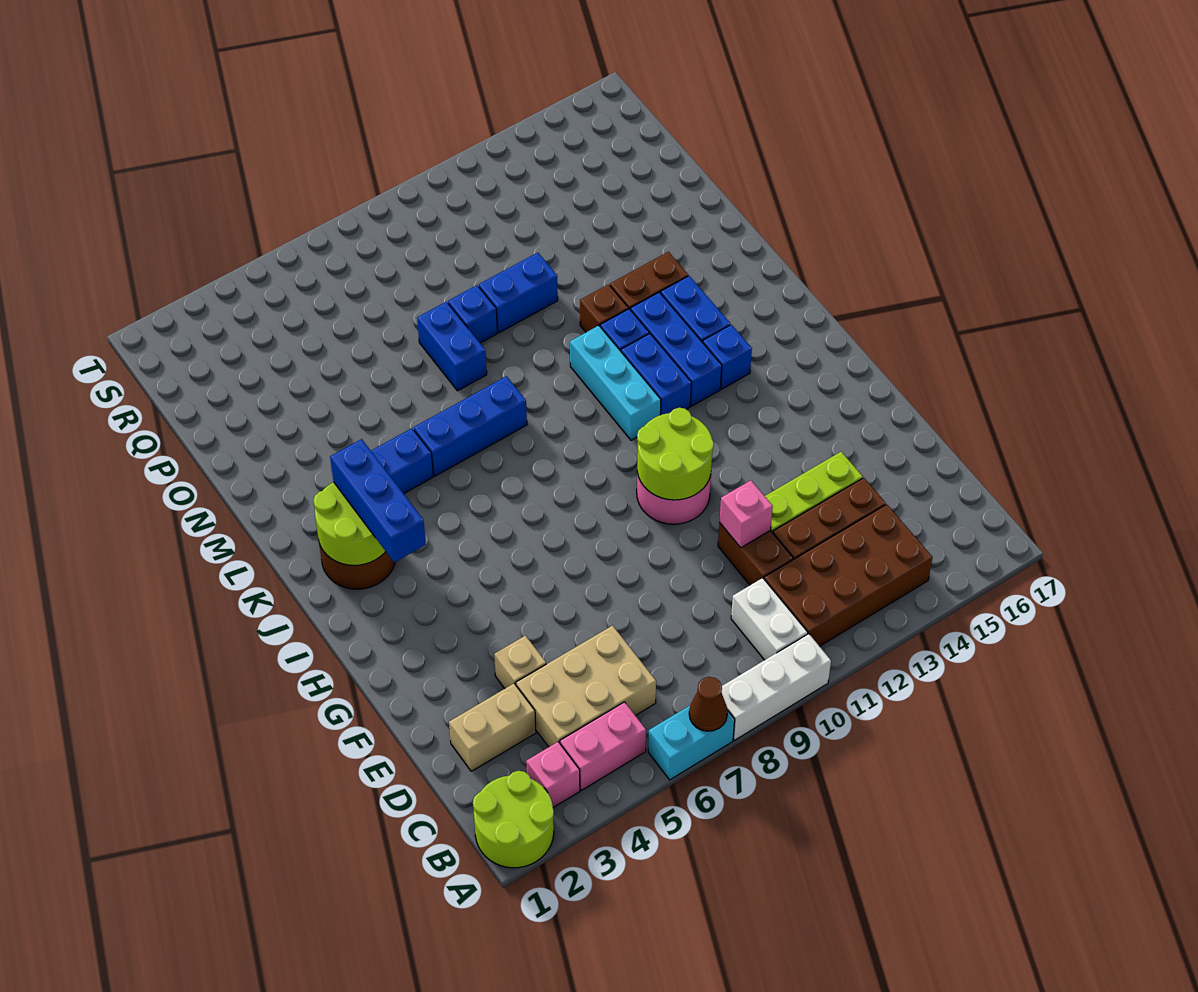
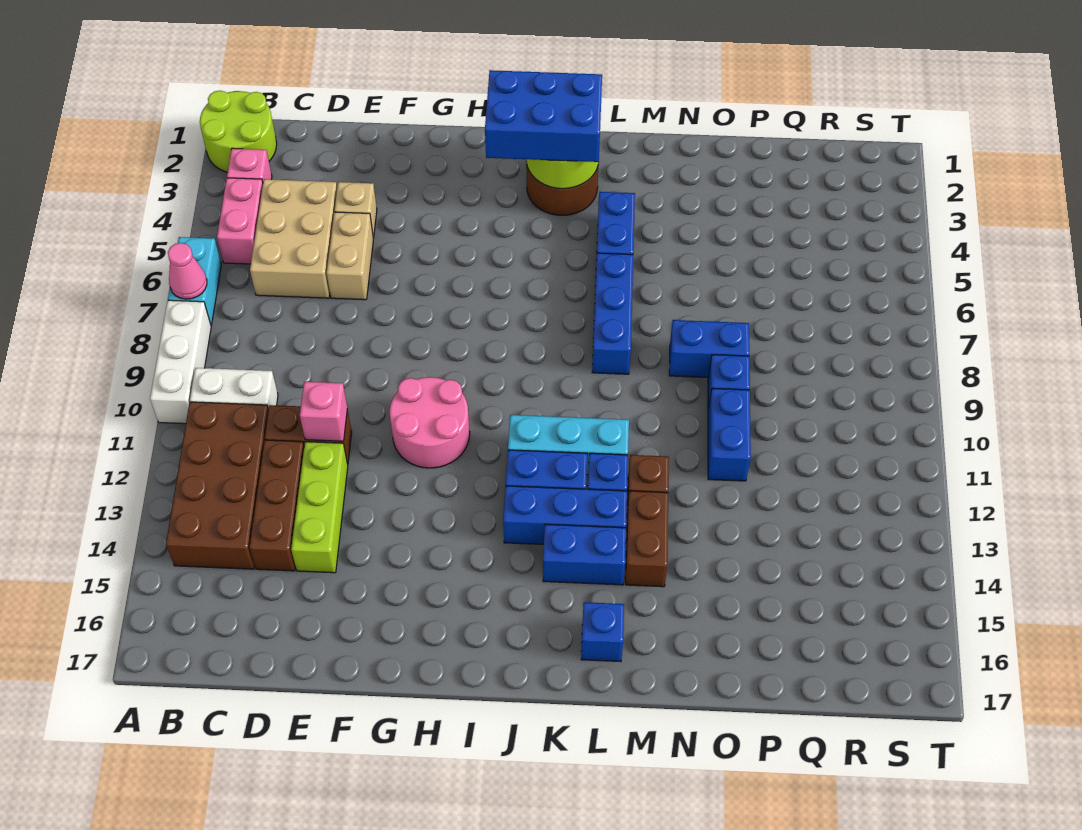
brown cone A7 level 2 -> pink cone A7 level 2
tan brick D2:D3 level 1 -> tan brick E5:E6 level 1
lime round brick G10:H11 level 2 -> none
blue brick I3:K3 level 3 -> blue brick I2:K3 level 3
blue brick J14 level 1 -> blue brick L16 level 1

